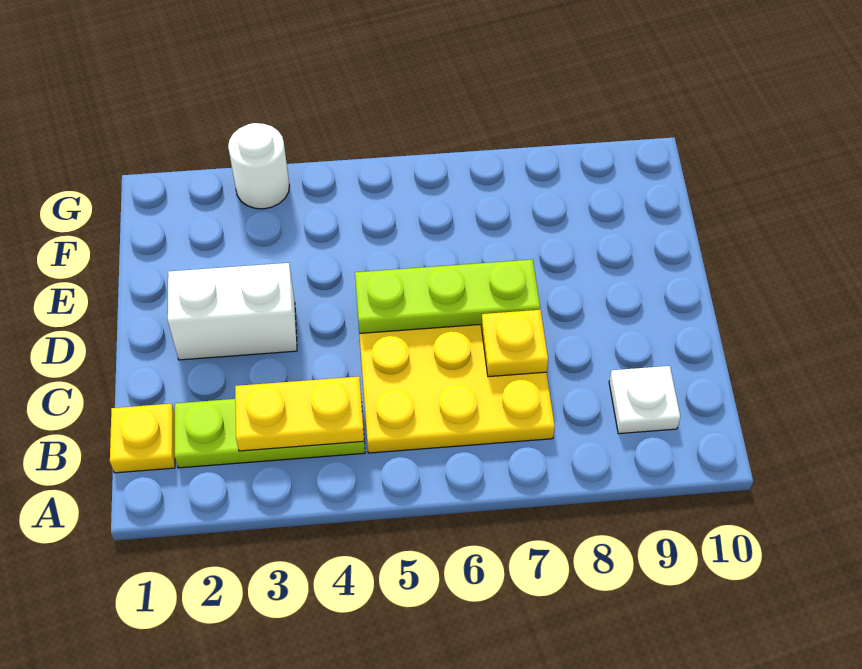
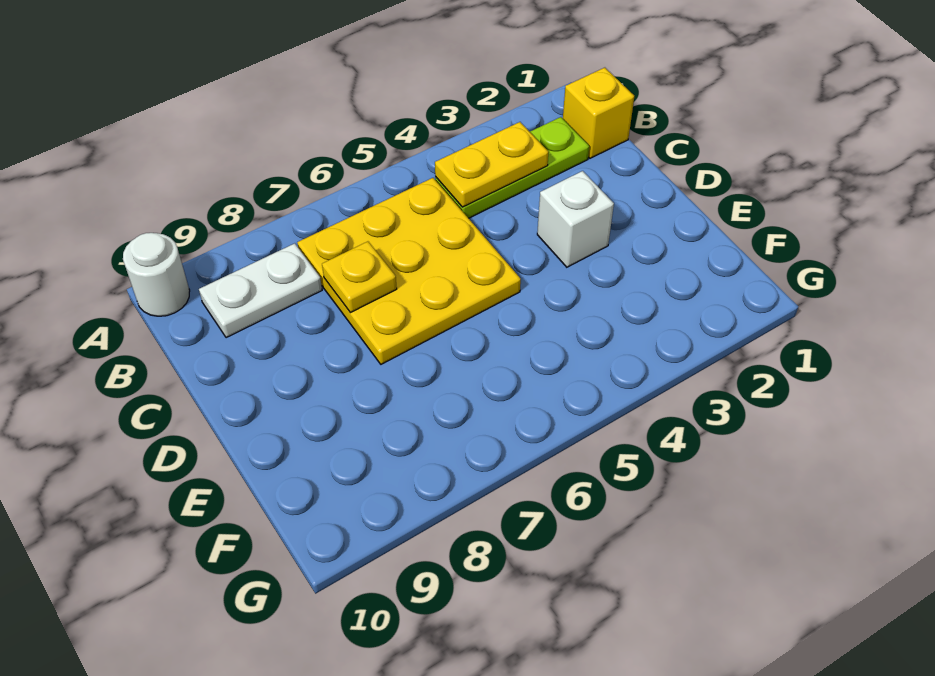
yellow plate B1 level 1 -> yellow brick B1 level 1
white plate B9 level 1 -> white plate B8:B9 level 1
white brick D2:D3 level 1 -> white brick D3 level 1
lime plate D5:D7 level 2 -> none
white round brick G3 level 1 -> white round brick A10 level 1

